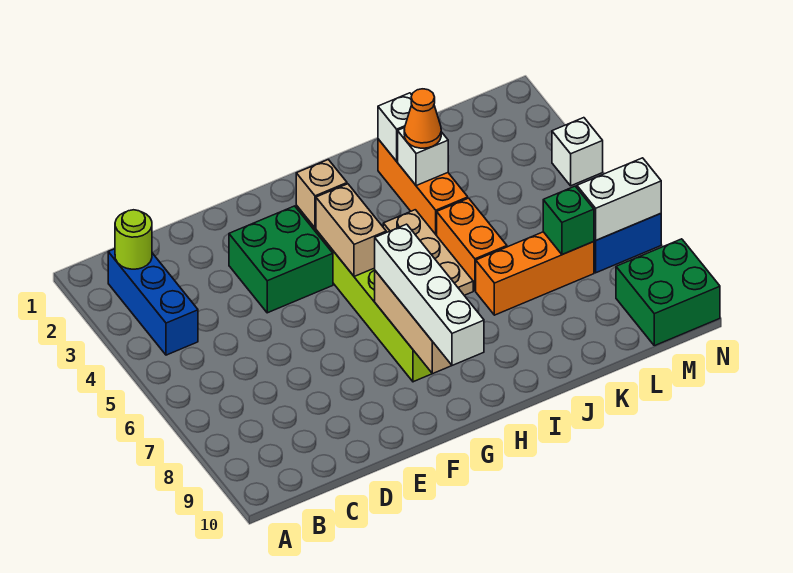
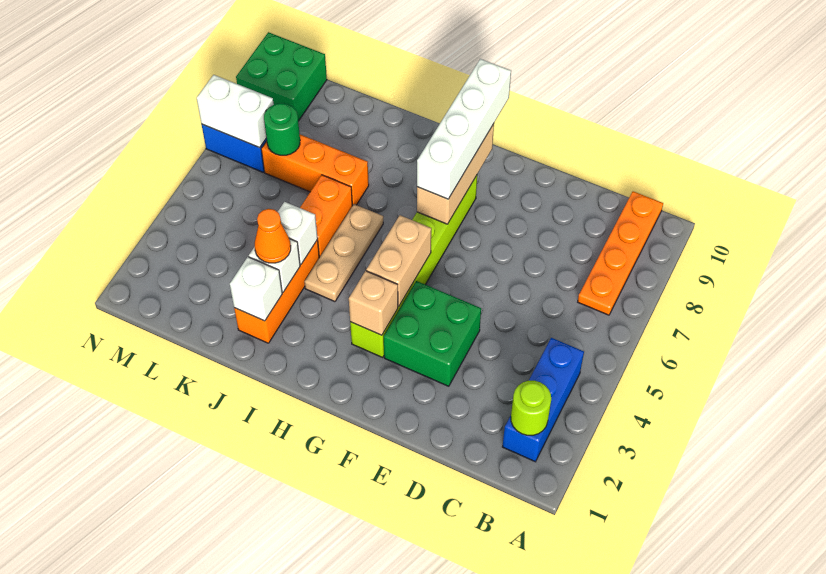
none -> orange plate B7:B10 level 1
green brick L7 level 2 -> green round brick L7 level 2
white brick N4 level 1 -> white brick J4 level 2

